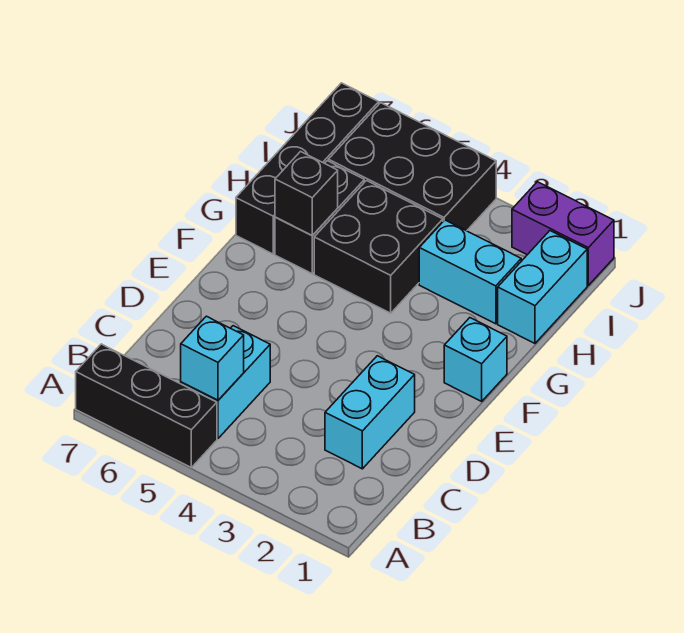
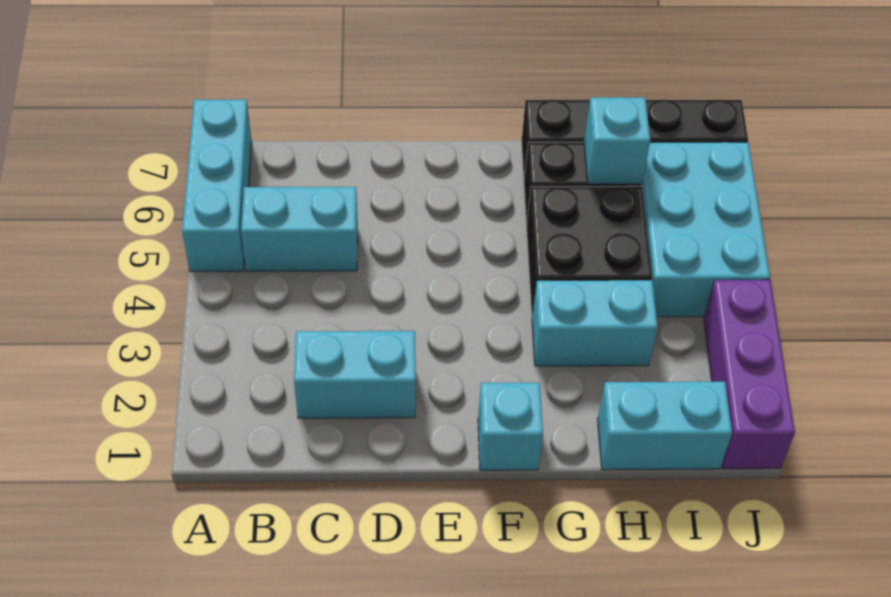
black brick A5:A7 level 1 -> cyan brick A5:A7 level 1
cyan brick B5 level 2 -> cyan brick H6 level 2
black brick G6 level 2 -> none
cyan brick H2:H3 level 1 -> cyan brick G3:H3 level 1
black brick I4:J6 level 1 -> cyan brick I4:J6 level 1
purple brick J1:J2 level 1 -> purple brick J1:J3 level 1

